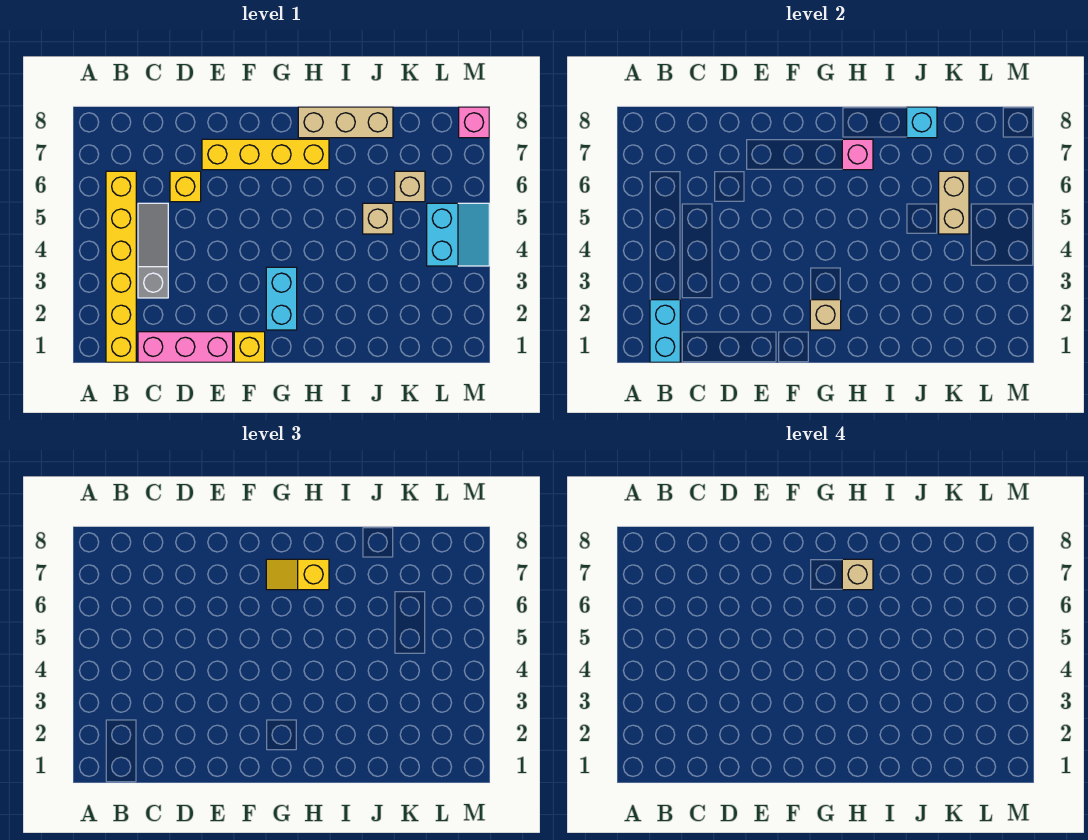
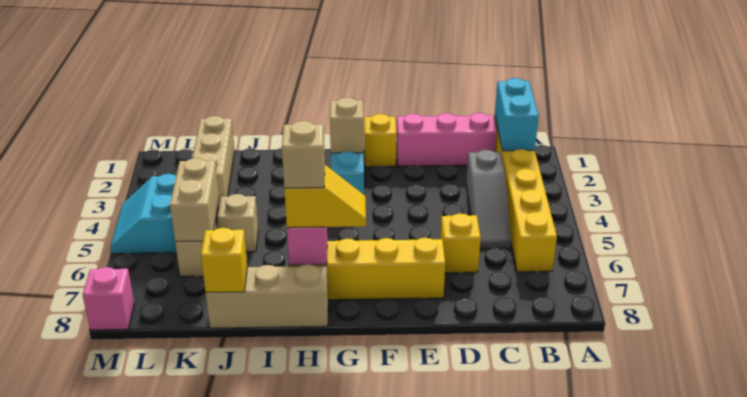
cyan brick J8 level 2 -> yellow brick J8 level 2
none -> tan brick K1:K3 level 1

